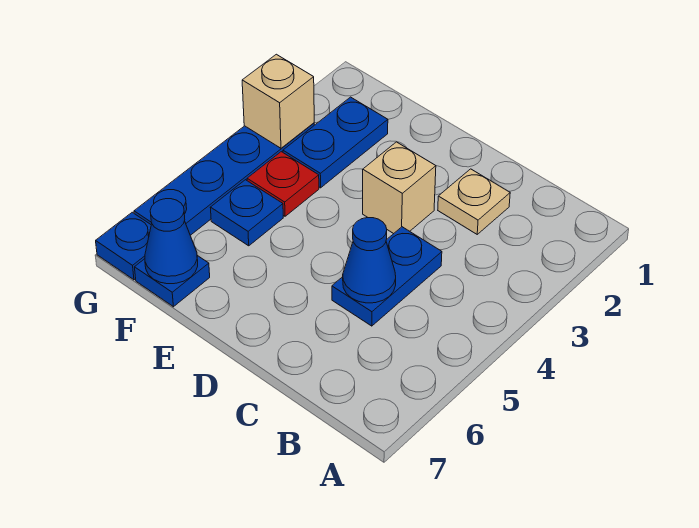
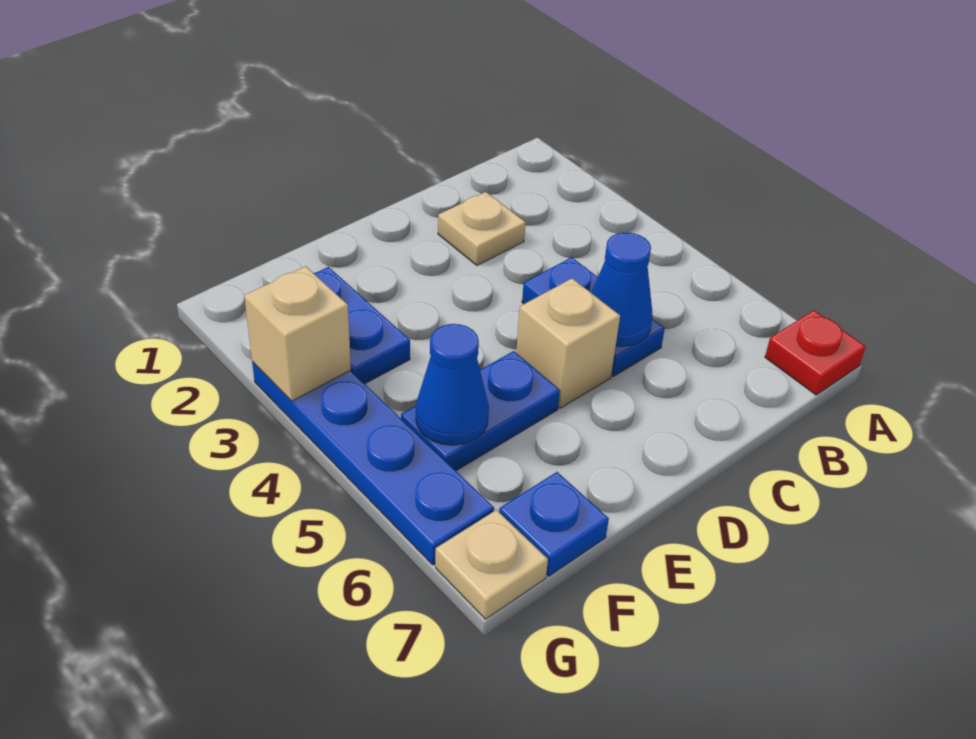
tan brick D3 level 1 -> tan brick D5 level 1
red plate F4 level 1 -> red plate A7 level 1
blue plate F5 level 1 -> blue plate E5:F5 level 1
blue cone F7 level 2 -> blue cone F5 level 2
blue plate G7 level 1 -> tan plate G7 level 1

